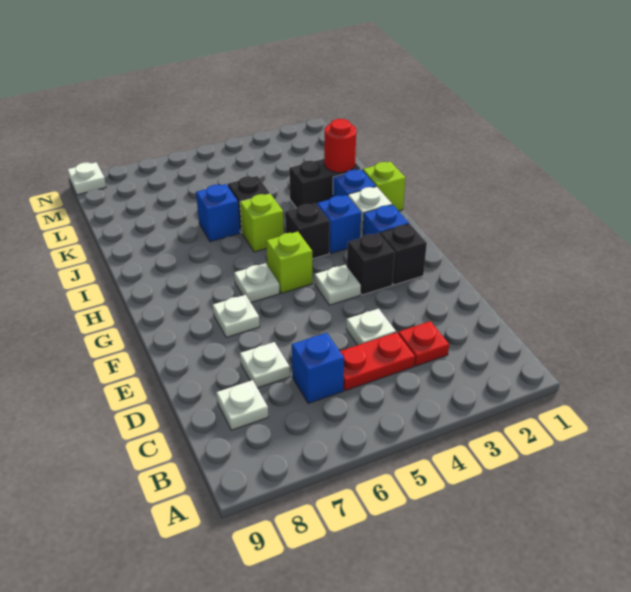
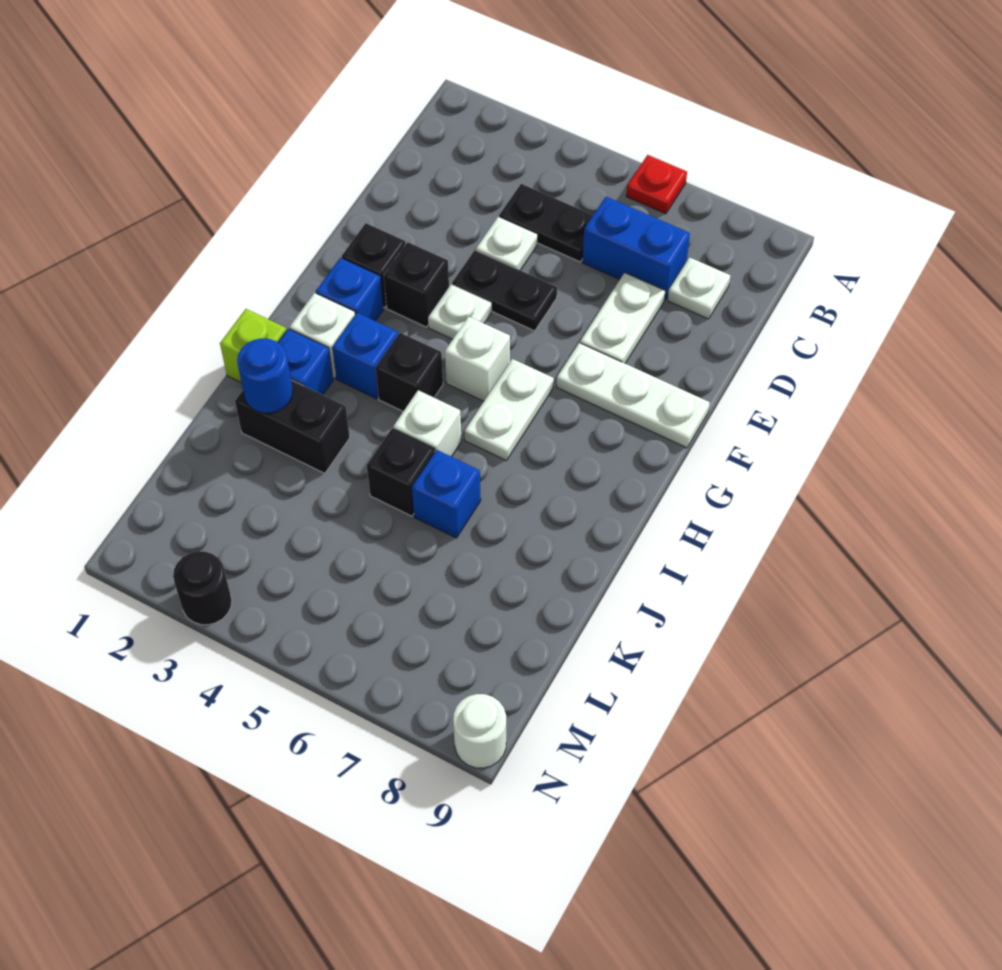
red plate C3 level 1 -> red plate A6 level 1
red plate C4:C5 level 1 -> black plate C4:C5 level 1
blue brick C6 level 1 -> blue brick C6:C7 level 1
white plate D7 level 1 -> white plate D7:E7 level 1
none -> black plate E4:E5 level 1
white plate F7 level 1 -> white plate F7:F9 level 1
lime brick G5 level 1 -> white brick G5 level 1
white plate G6 level 1 -> white plate G6:H6 level 1
lime brick I5 level 1 -> white brick I5 level 1
red round brick J2 level 2 -> blue round brick J2 level 2
none -> black round brick N3 level 1
white plate N9 level 1 -> white round brick N9 level 1

